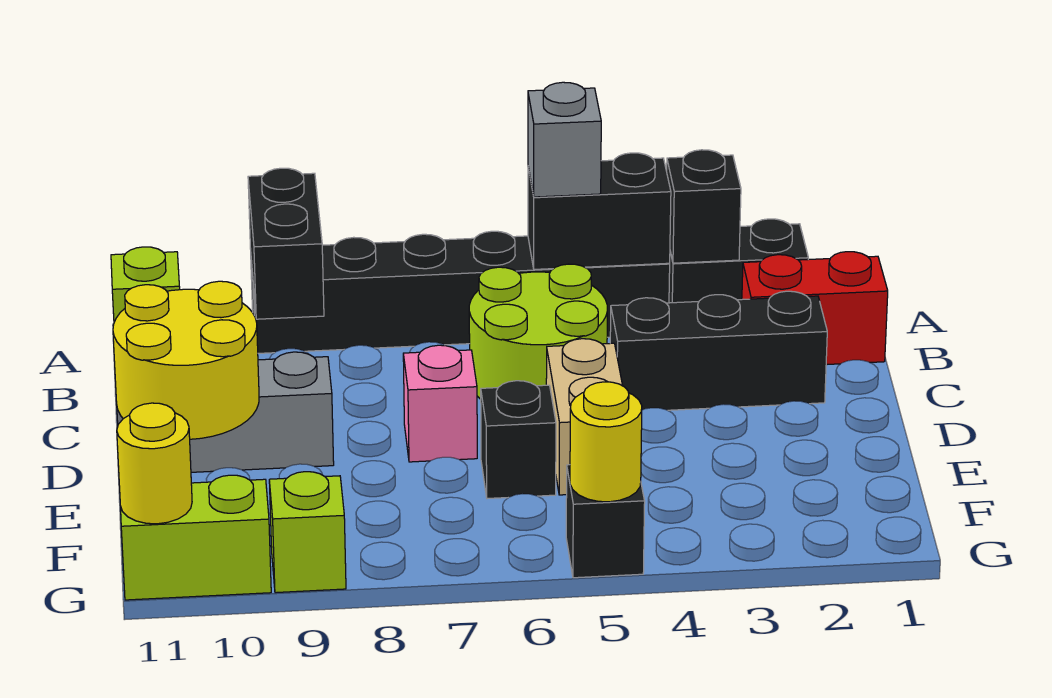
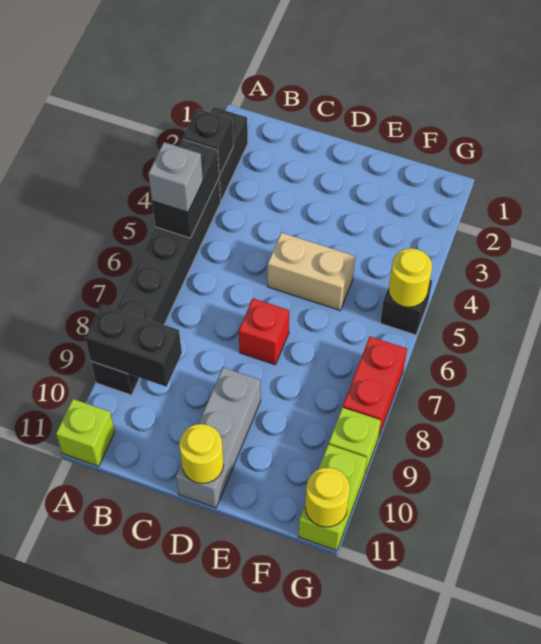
red brick B1:B2 level 1 -> red brick G7:G8 level 1
lime round brick B5:C6 level 1 -> none
black brick C2:C4 level 1 -> none
pink brick D7 level 1 -> red brick D7 level 1
yellow round brick D10:E11 level 2 -> yellow round brick D11 level 2
black brick E6 level 1 -> none

